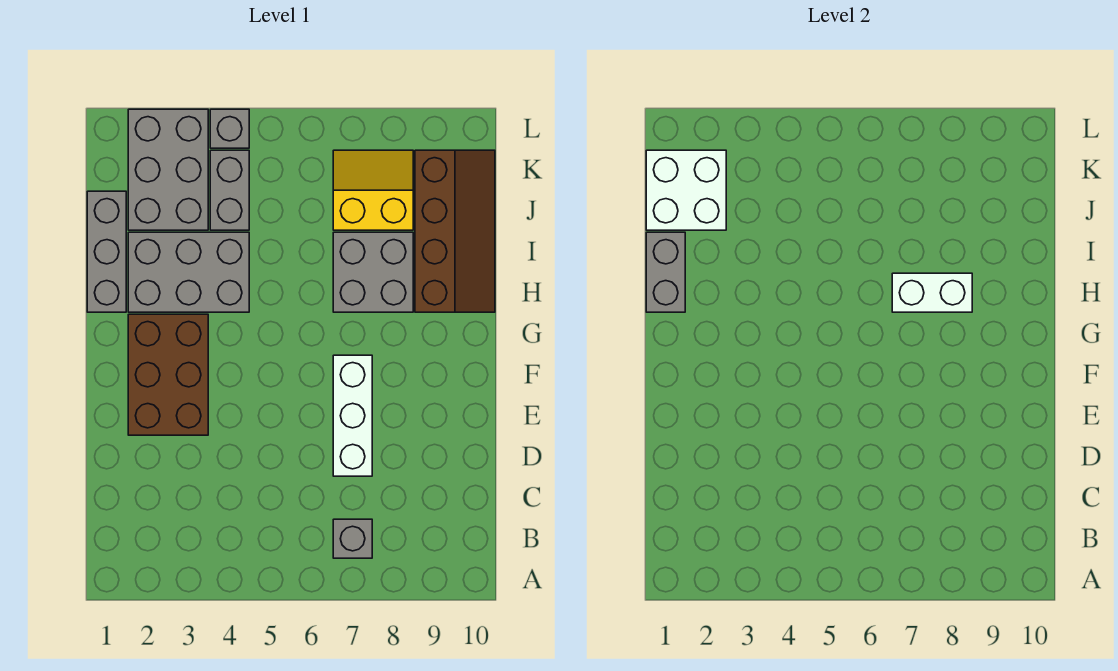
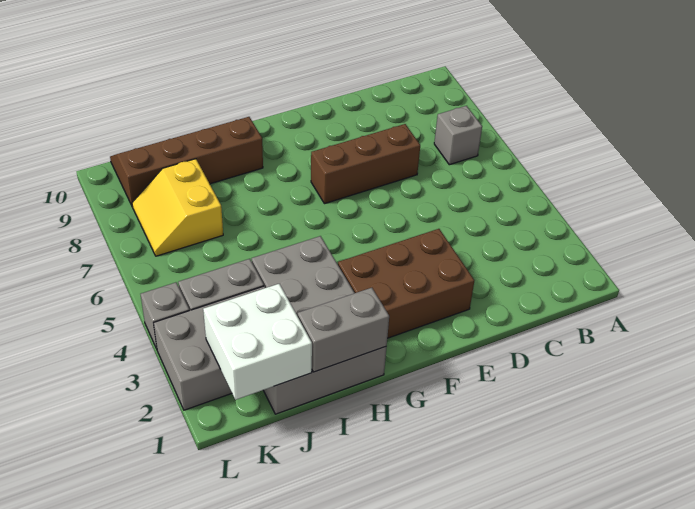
white brick D7:F7 level 1 -> brown brick D7:F7 level 1
grey brick H7:I8 level 1 -> none
white brick H7:H8 level 2 -> none

